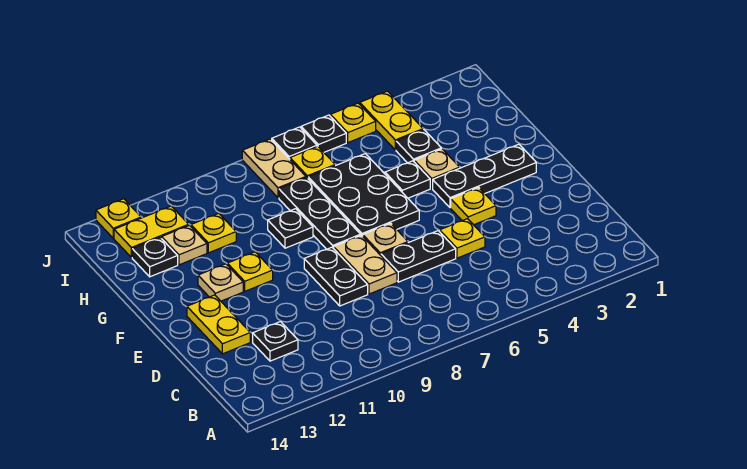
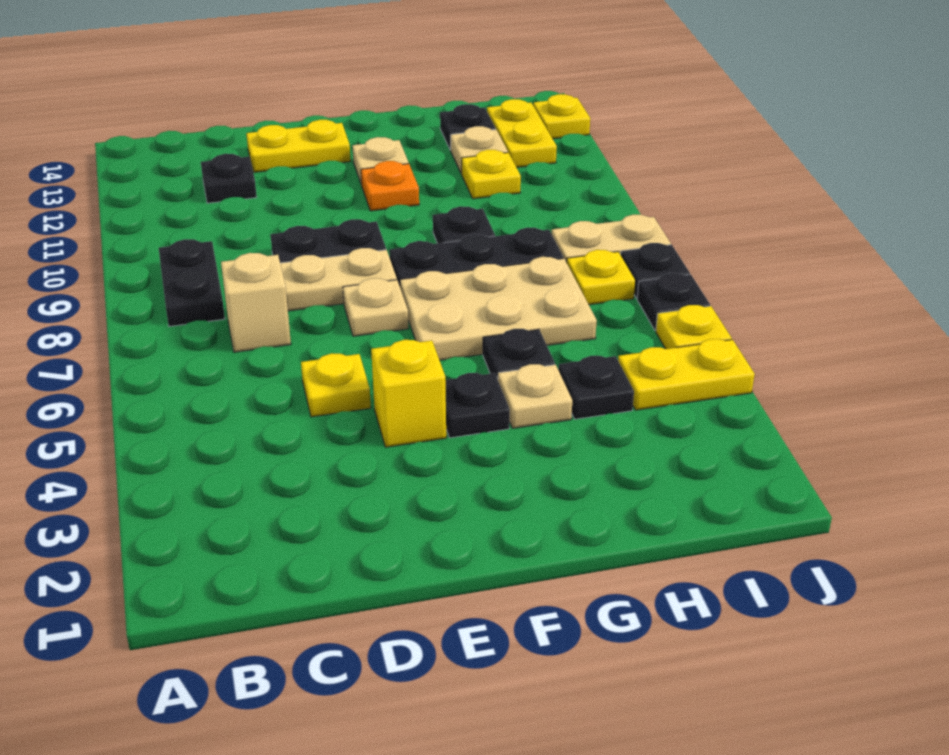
none -> tan brick C7 level 1
black plate D6:D7 level 1 -> black plate B8:B9 level 1
yellow plate E4 level 1 -> yellow brick E4 level 1
black plate F2:F4 level 1 -> black plate F4 level 1
black plate F6:H7 level 1 -> tan plate F6:H7 level 1
yellow plate F11 level 1 -> orange plate F11 level 1

